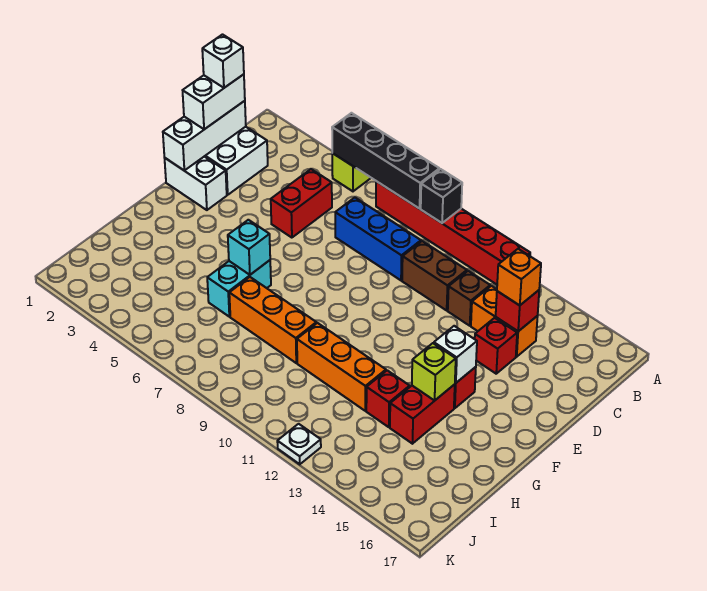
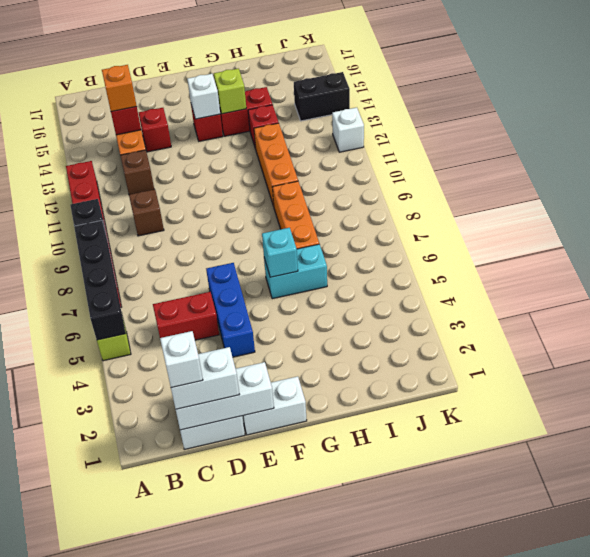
blue brick C7:C9 level 1 -> blue brick E4:E6 level 1
brown brick C10:C11 level 1 -> brown brick C10 level 1
white brick E1:E2 level 1 -> white brick E1:F1 level 1
none -> black brick J14:K14 level 1
white plate K12 level 1 -> white brick K12 level 1

